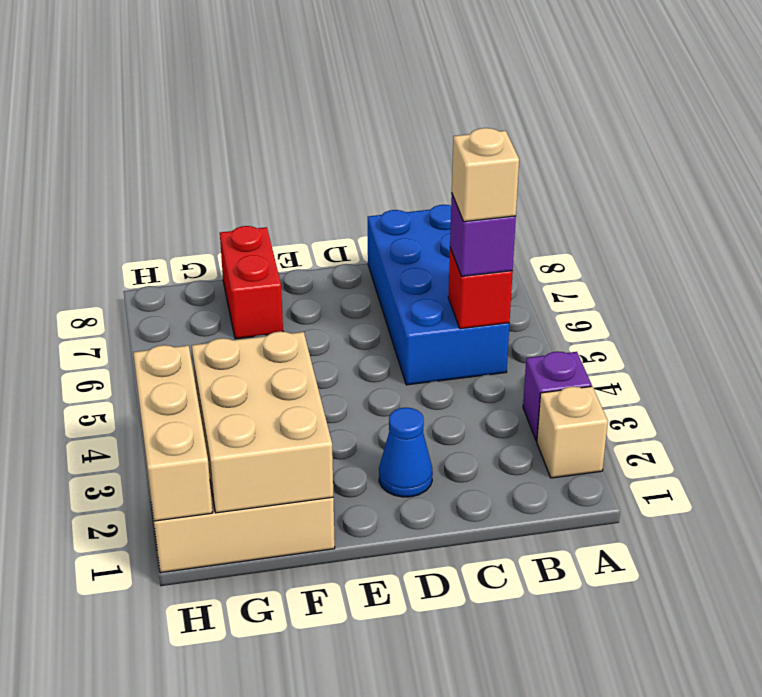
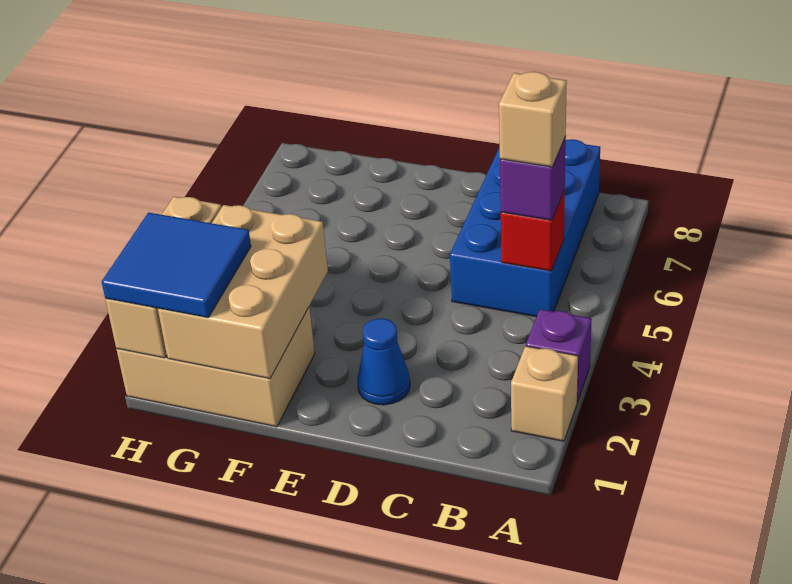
red brick F7:F8 level 1 -> none
none -> blue tile G1:H2 level 3

